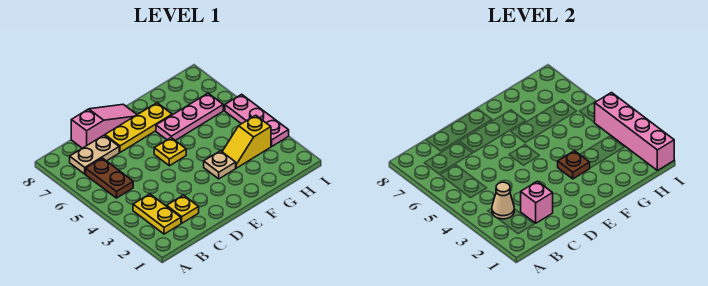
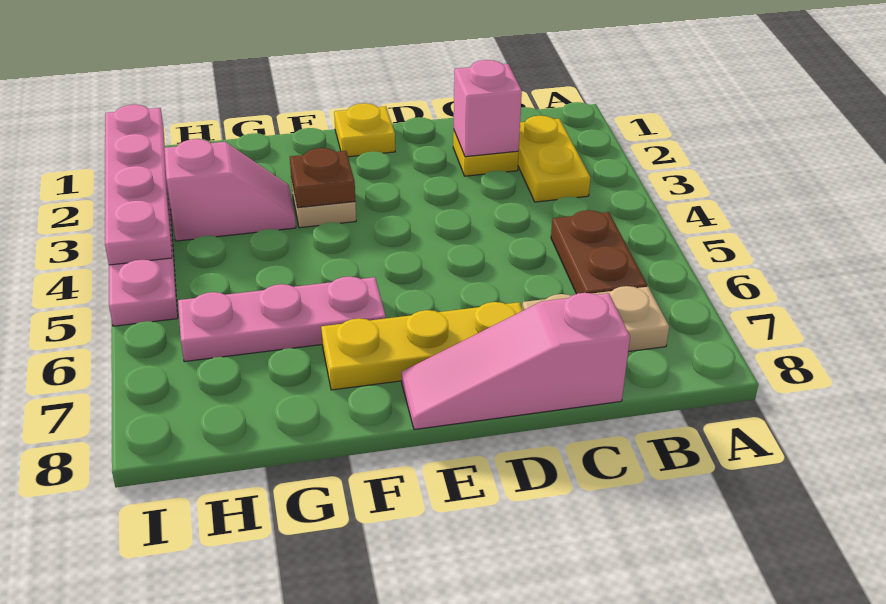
tan cone B3 level 2 -> none
yellow plate E5 level 1 -> yellow plate E1 level 1
yellow slope G3:H3 level 1 top H -> pink slope G3:H3 level 1 top H
pink brick I1:I4 level 2 -> pink plate I1:I4 level 2

